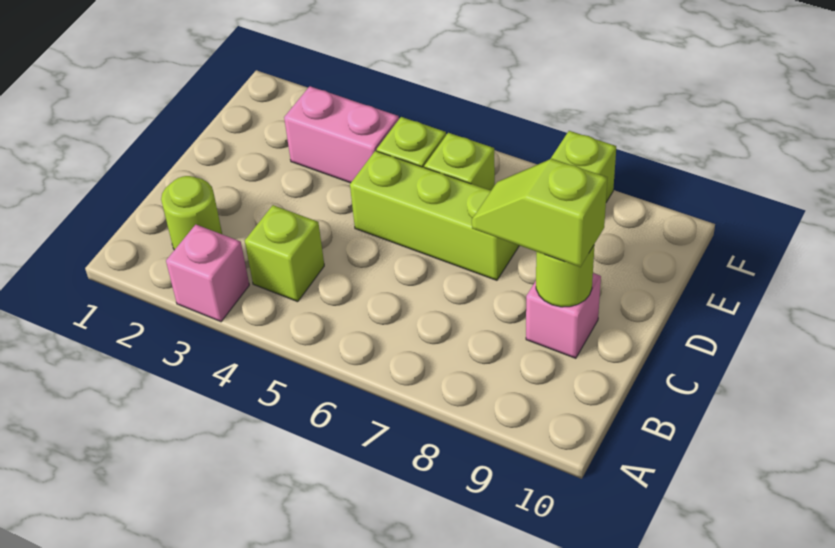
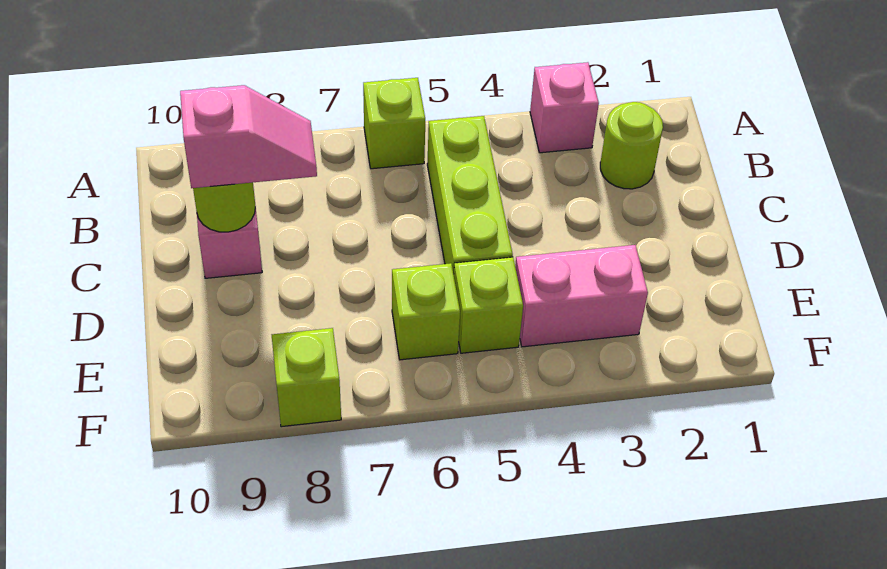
lime brick B4 level 1 -> lime brick A6 level 1
lime slope C8:C9 level 3 top 9 -> pink slope C8:C9 level 3 top 9
lime brick D5:D7 level 1 -> lime brick B5:D5 level 1

